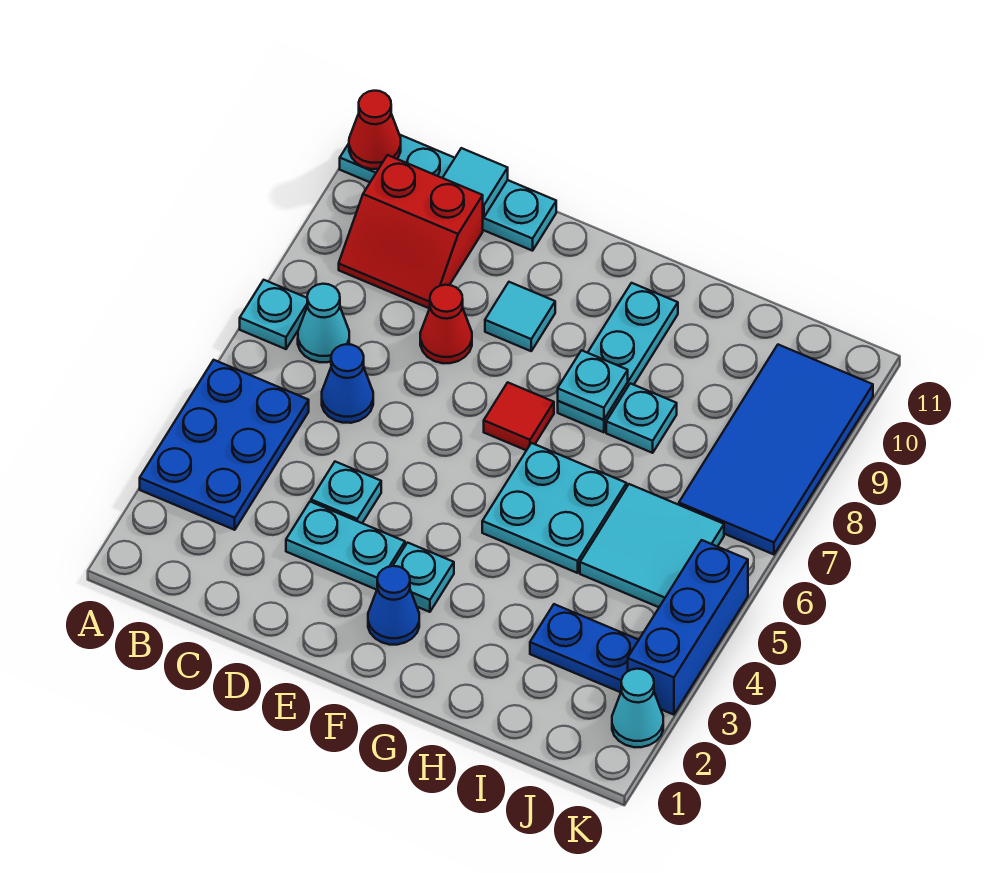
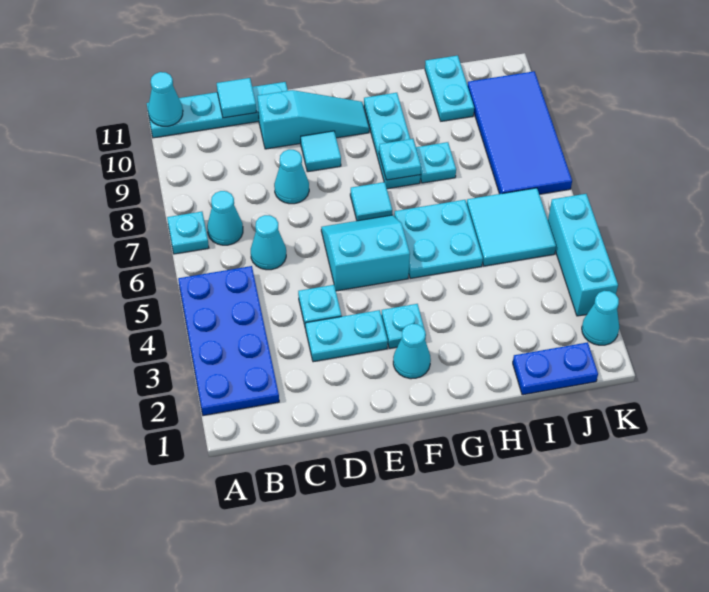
blue plate A3:B5 level 1 -> blue plate A2:B5 level 1
red cone A11 level 2 -> cyan cone A11 level 2
red slope B9:C10 level 1 top 10 -> none
blue cone C6 level 1 -> cyan cone C6 level 1
red cone D8 level 1 -> cyan cone D8 level 1
none -> cyan slope D10:F10 level 1 top D
none -> cyan slope E5:F6 level 1 top 5
blue cone F2 level 1 -> cyan cone F2 level 1
red tile F7 level 1 -> cyan tile F7 level 1
blue plate I3:J3 level 1 -> blue plate I1:J1 level 1
none -> cyan plate I10:I11 level 1
blue brick K3:K5 level 1 -> cyan brick K3:K5 level 1

